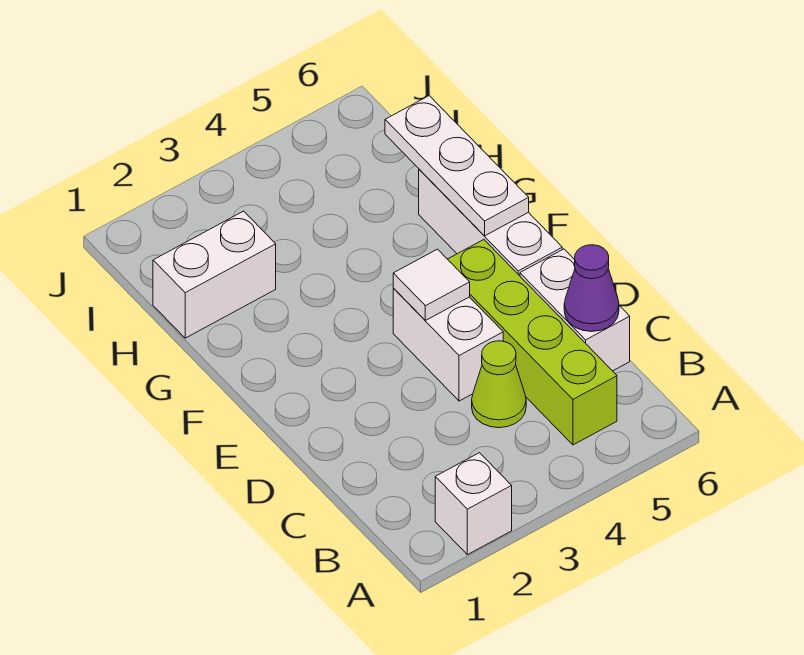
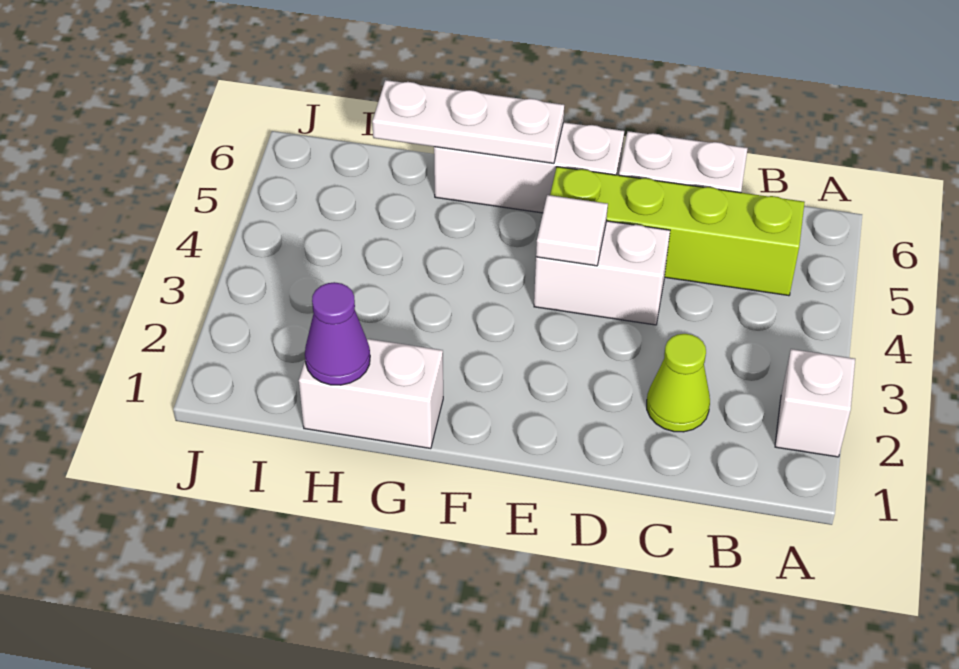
lime cone C4 level 1 -> lime cone C2 level 1
purple cone C6 level 2 -> purple cone H1 level 2
white brick H1:H2 level 1 -> white brick G1:H1 level 1

